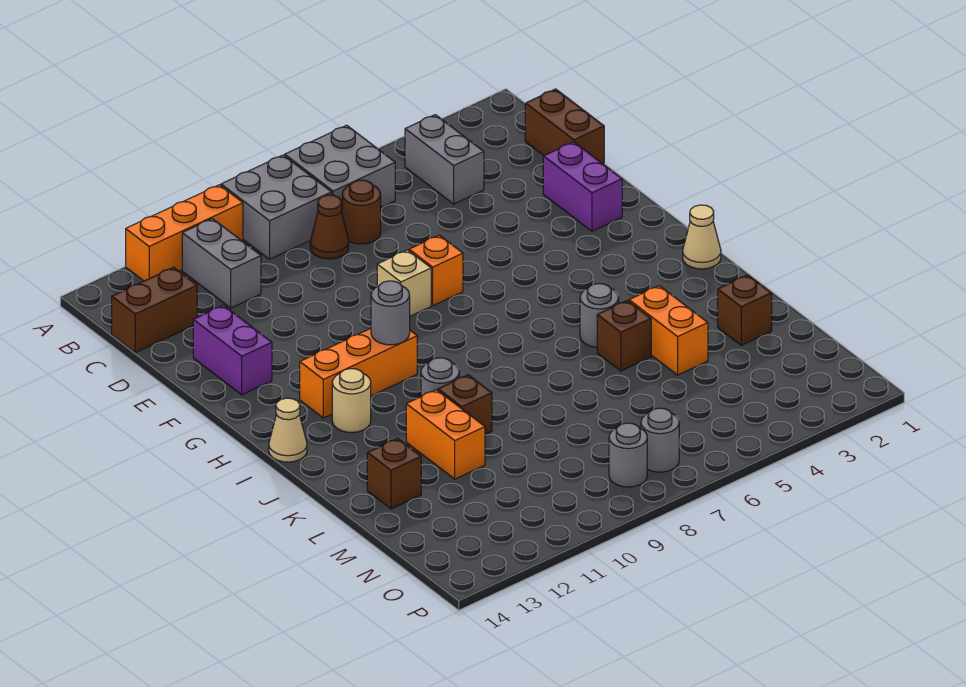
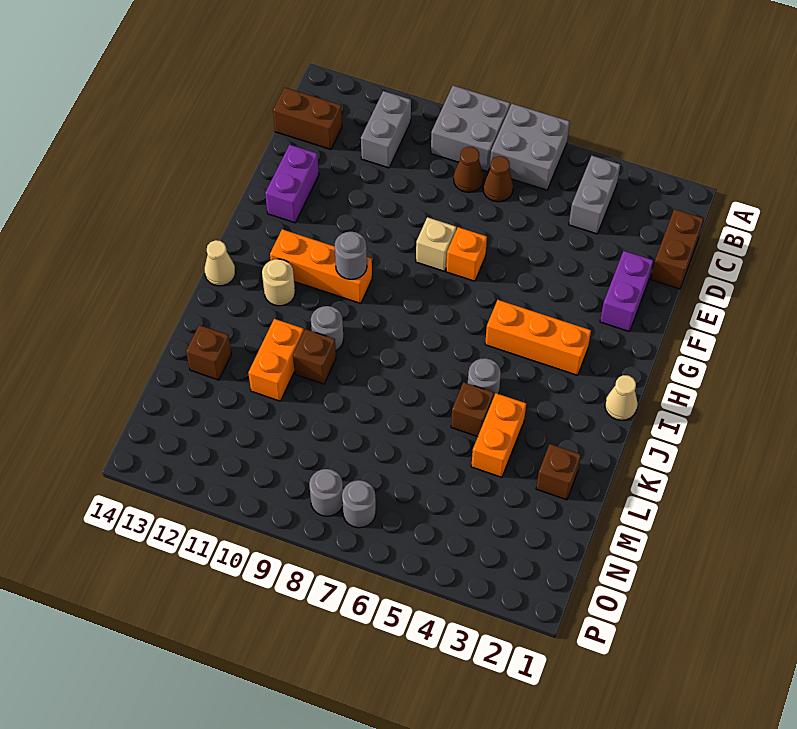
orange brick A10:A12 level 1 -> orange brick H3:H5 level 1
brown round brick C7 level 1 -> brown cone C7 level 1

